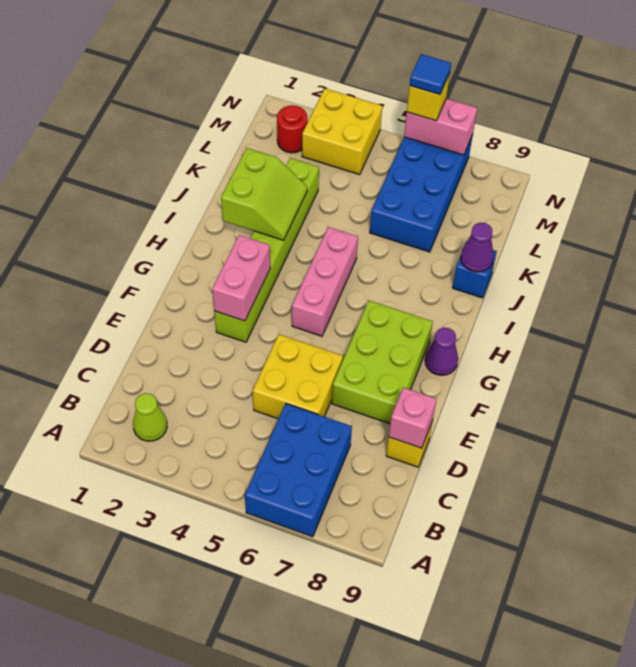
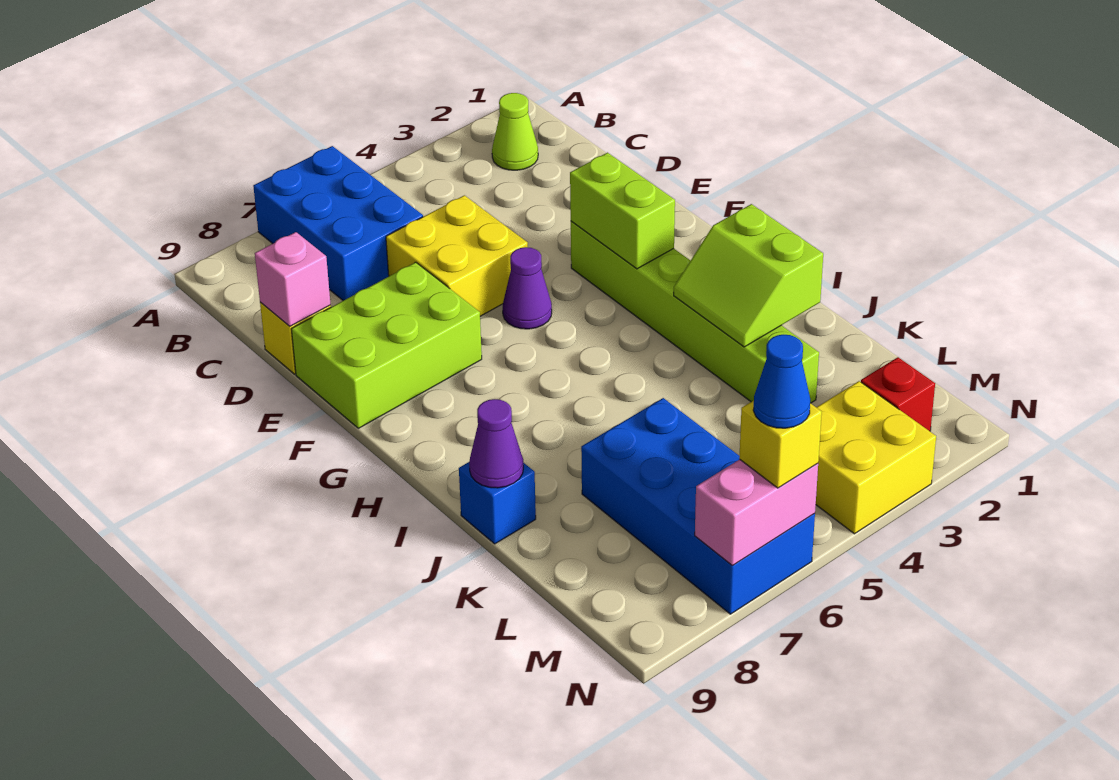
lime brick E7:G8 level 1 -> lime brick E7:F9 level 1
pink brick F3:G3 level 2 -> lime brick F3:G3 level 2
pink brick G5:I5 level 1 -> none
purple cone G9 level 1 -> purple cone F5 level 1
red round brick M2 level 1 -> red brick M2 level 1
blue tile N6 level 4 -> blue cone N6 level 4

